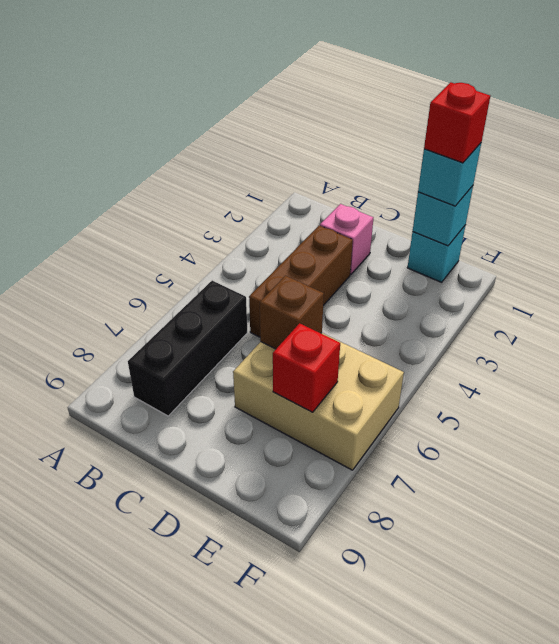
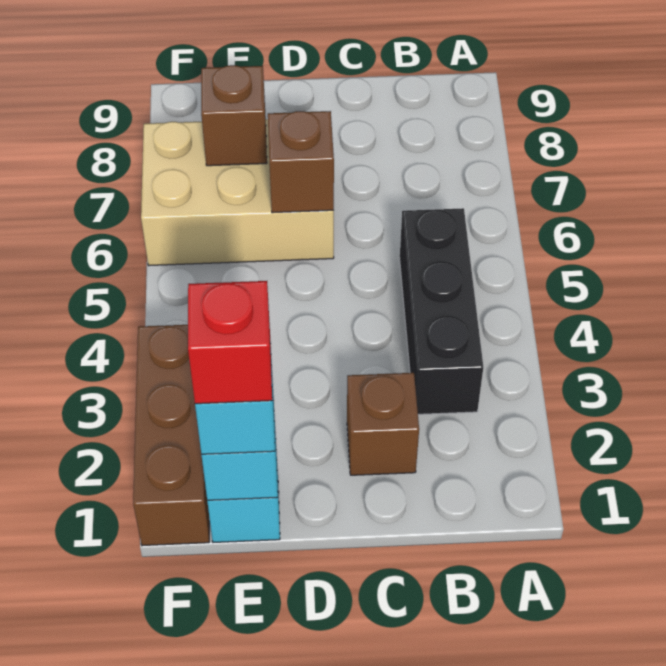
black brick B6:B8 level 1 -> black brick B3:B5 level 1
pink brick C2 level 1 -> brown brick C2 level 1
brown brick C3:C5 level 1 -> brown brick F1:F3 level 1
red brick E7 level 2 -> brown brick E7 level 2

